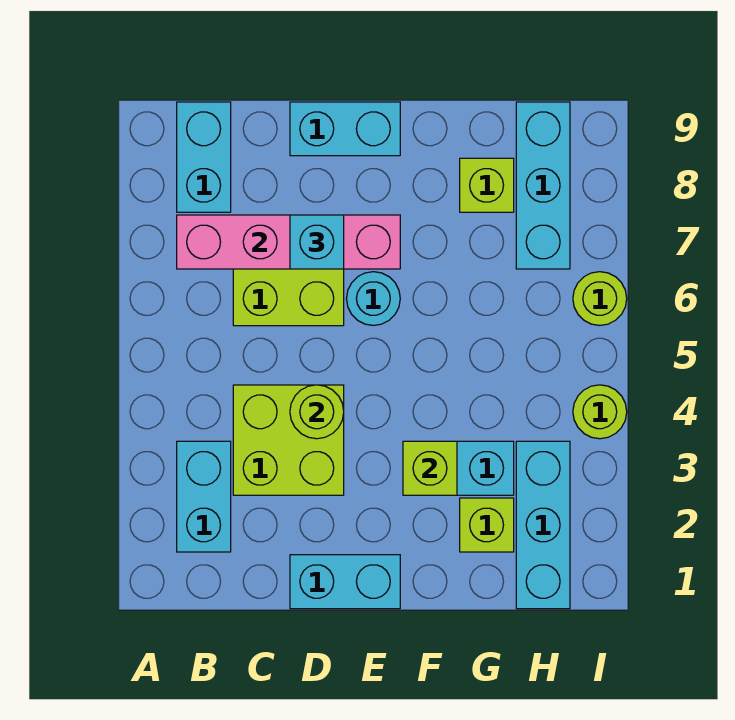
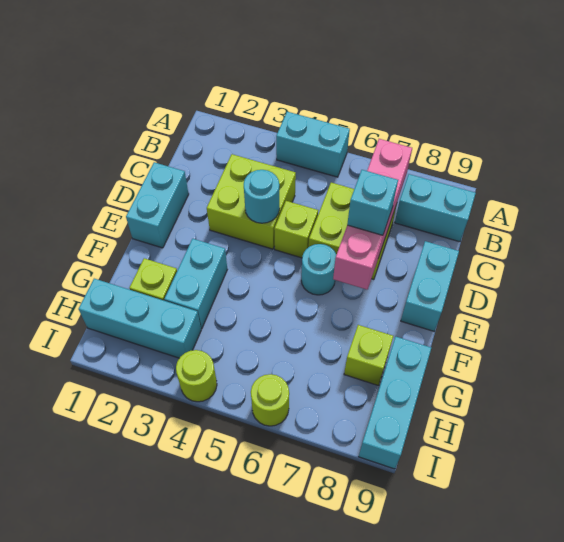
cyan brick B2:B3 level 1 -> cyan brick A4:A5 level 1
lime round brick D4 level 2 -> cyan round brick D4 level 2
lime brick F3 level 2 -> lime brick D5 level 1
cyan brick H7:H9 level 1 -> cyan brick G9:I9 level 1

